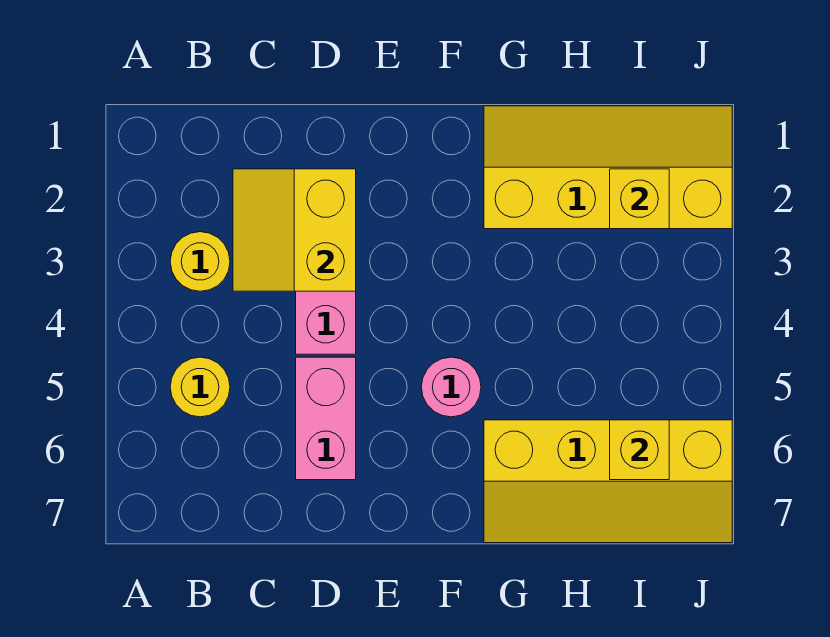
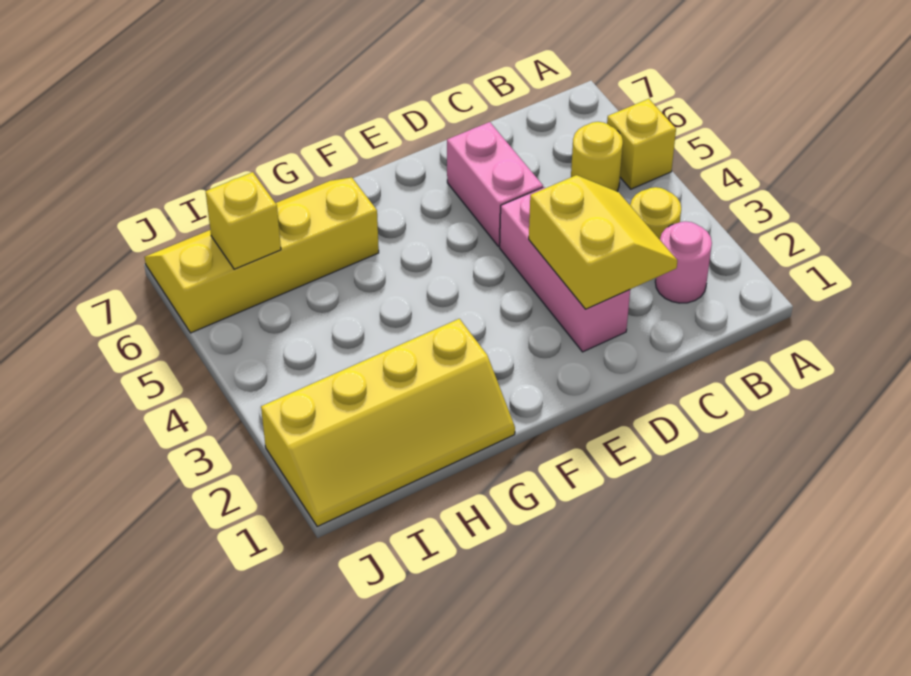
pink round brick F5 level 1 -> pink round brick B2 level 1
yellow brick I2 level 2 -> yellow brick A5 level 1

